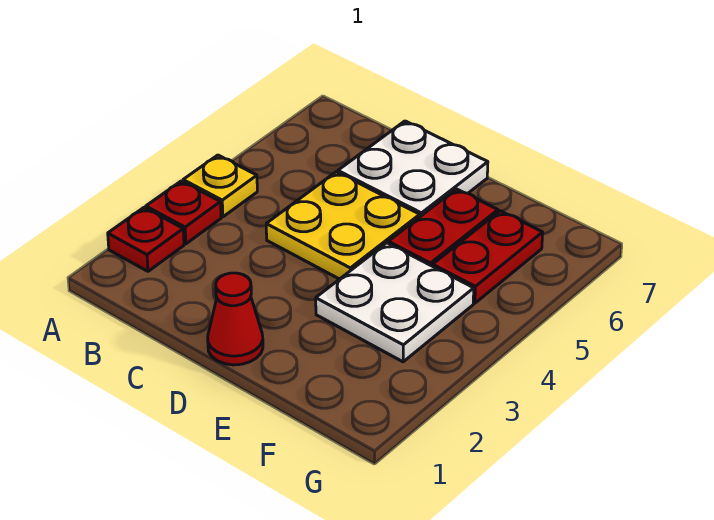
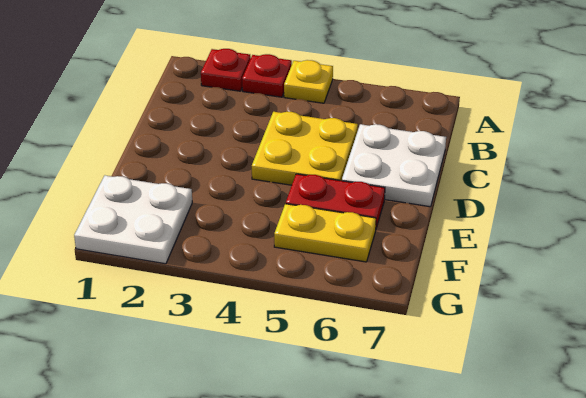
red cone D1 level 1 -> none
white plate E3:F4 level 1 -> white plate F1:G2 level 1
red plate F5:F6 level 1 -> yellow plate F5:F6 level 1

